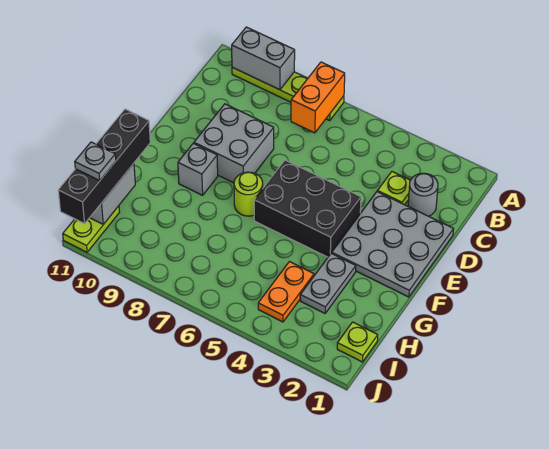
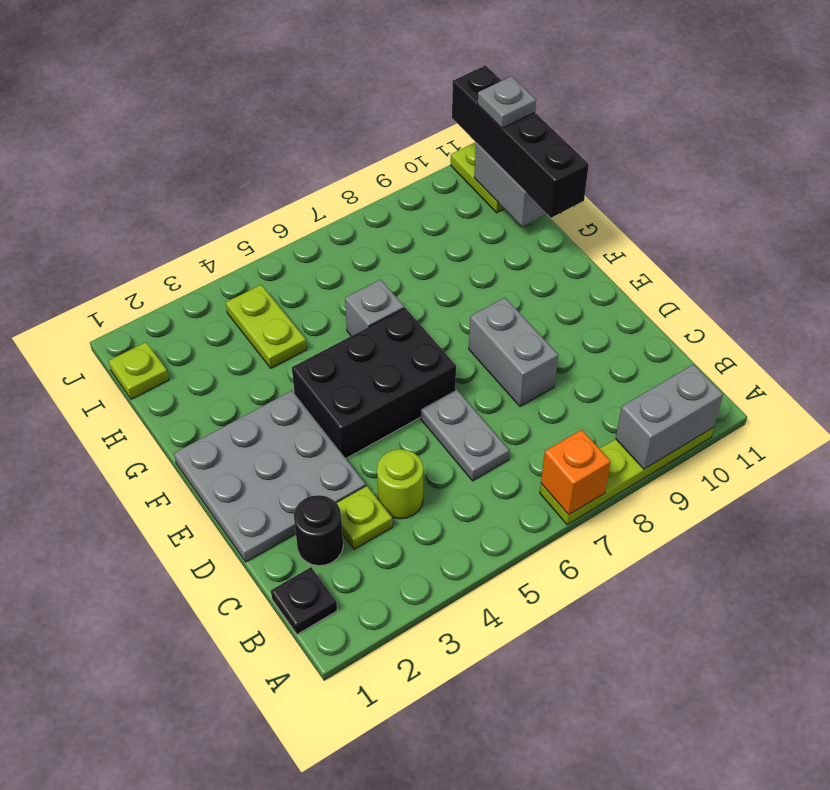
orange brick A7:B7 level 2 -> orange brick A7 level 2
none -> black plate B1 level 1
grey round brick C2 level 1 -> black round brick C2 level 1
grey brick D8:E9 level 1 -> grey brick D8:E8 level 1
lime round brick F7 level 1 -> lime round brick C4 level 1
grey brick F9 level 1 -> grey brick G6 level 1
grey plate G3:H3 level 1 -> grey plate C6:D6 level 1
orange plate H4:I4 level 1 -> lime plate H4:I4 level 1

